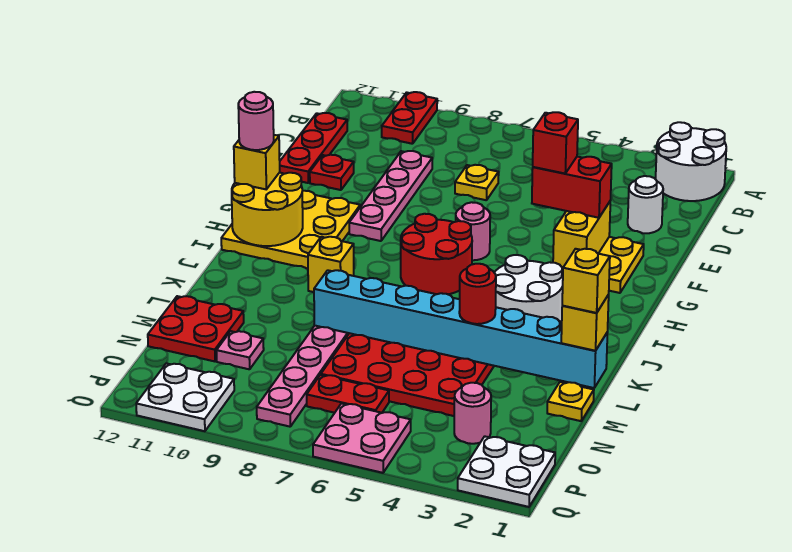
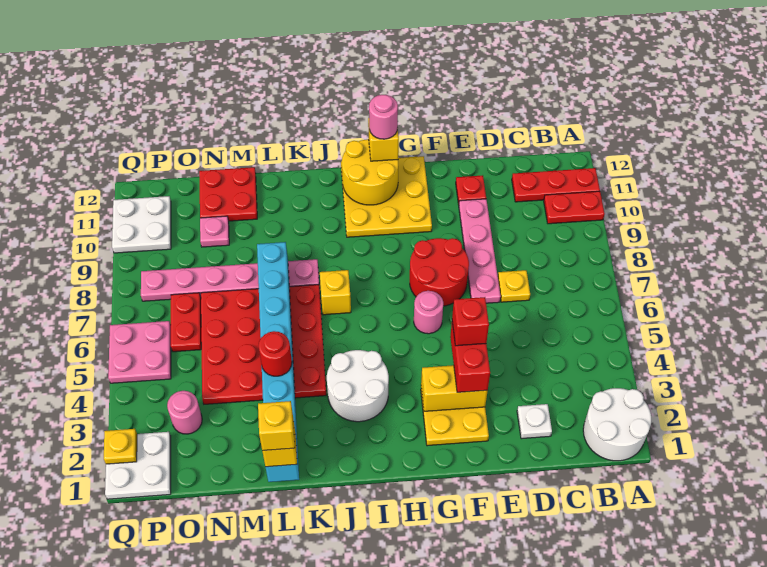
red plate C12:E12 level 1 -> red plate A11:C11 level 1
white round brick D2 level 1 -> white plate D2 level 1
pink plate D9:G9 level 1 -> pink plate E7:E10 level 1
red round brick H6:I7 level 1 -> red round brick F7:G8 level 1
yellow brick J9 level 1 -> yellow brick J7 level 1
yellow plate M1 level 1 -> yellow plate Q2 level 2

